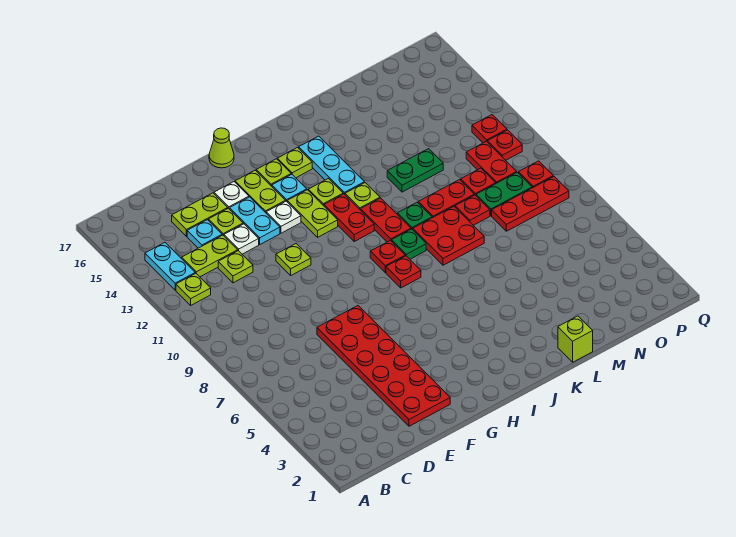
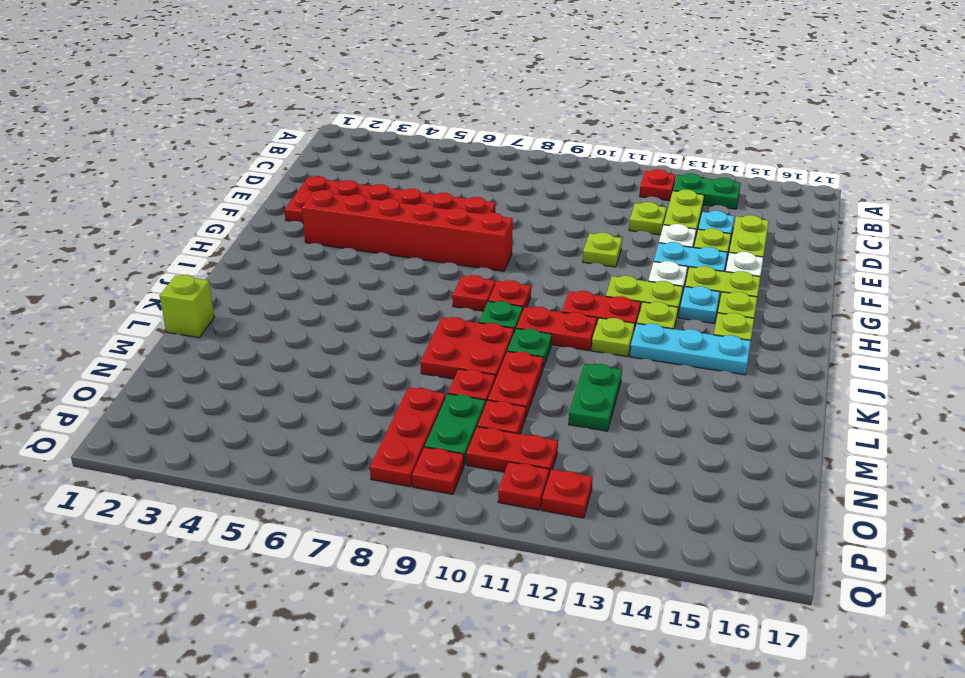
lime plate B12 level 1 -> red plate B12 level 1
cyan plate B13:B14 level 1 -> green plate B13:B14 level 1
none -> red brick G3:G8 level 1
lime cone G17 level 1 -> none

